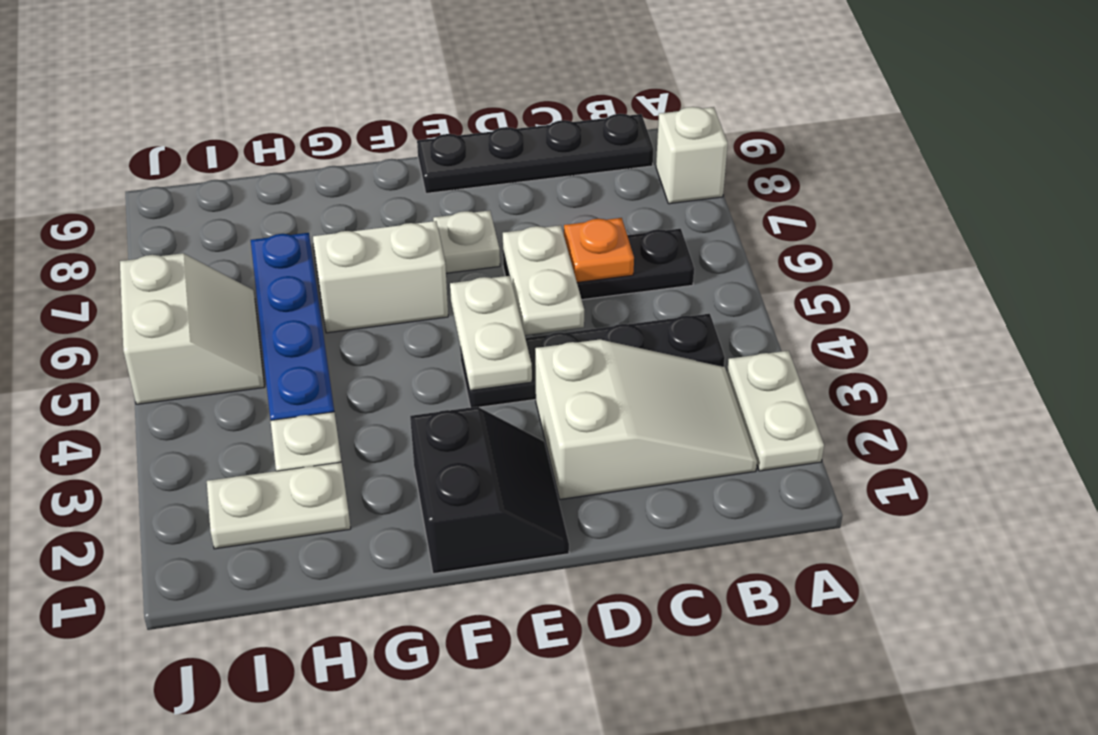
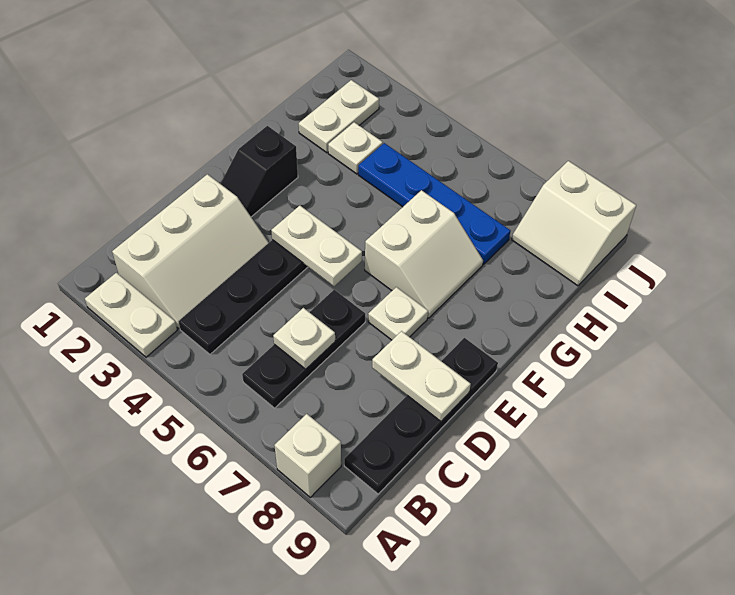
white slope B2:D3 level 1 top D -> white slope B2:D3 level 1 top 2
orange plate C6 level 2 -> white plate C6 level 2
white plate D5:D6 level 2 -> white plate D8:D9 level 2
black slope E1:F2 level 1 top F -> black slope E2:F2 level 1 top F
white slope I5:J6 level 1 top J -> white slope I8:J9 level 1 top J

